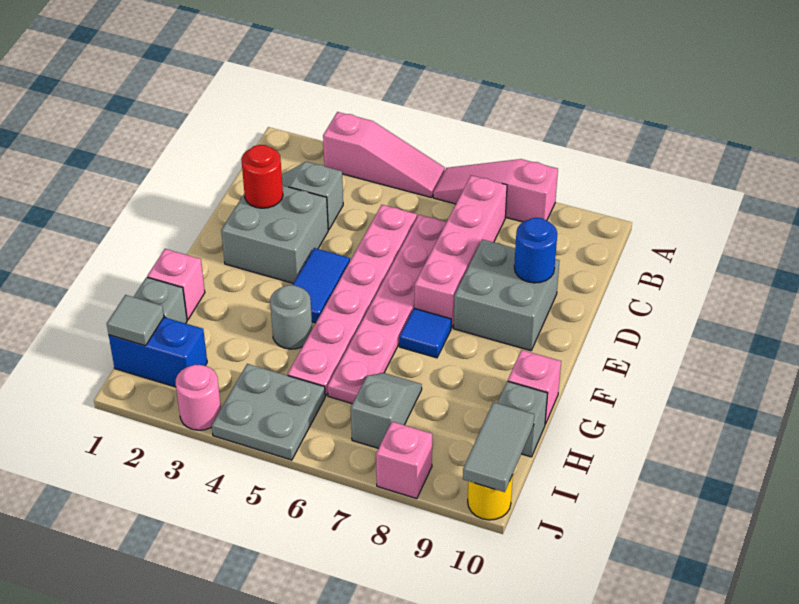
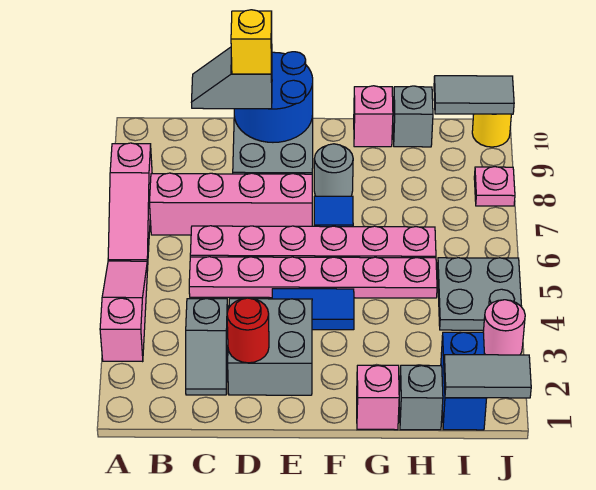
blue round brick D9 level 2 -> blue round brick D9:E10 level 2
none -> yellow brick D9 level 4
grey round brick G4 level 1 -> grey round brick F8 level 1
grey slope H7:I7 level 1 top I -> grey slope C9:D9 level 3 top D
grey tile I1 level 2 -> grey tile I1:J1 level 2
pink brick J8 level 1 -> pink plate J8 level 1

